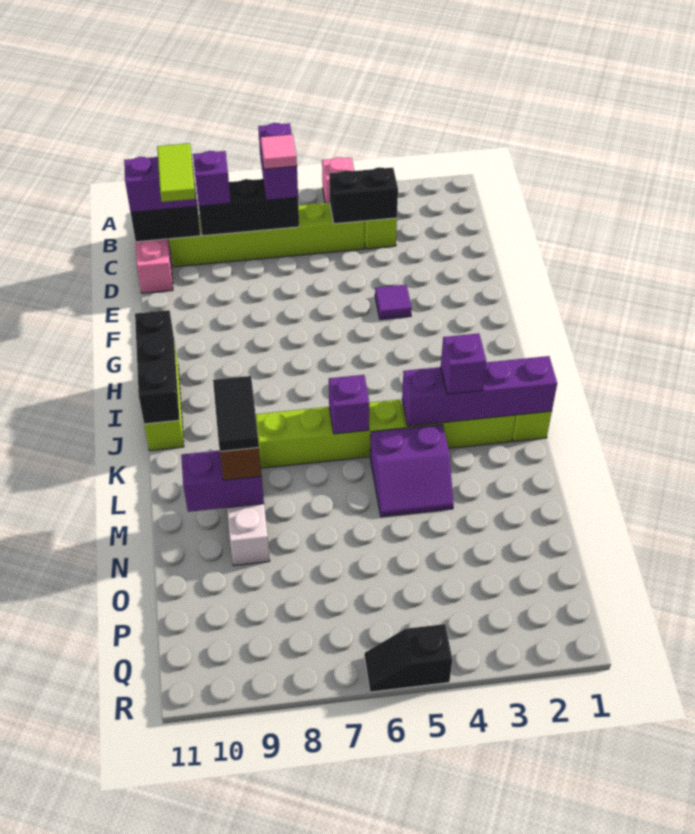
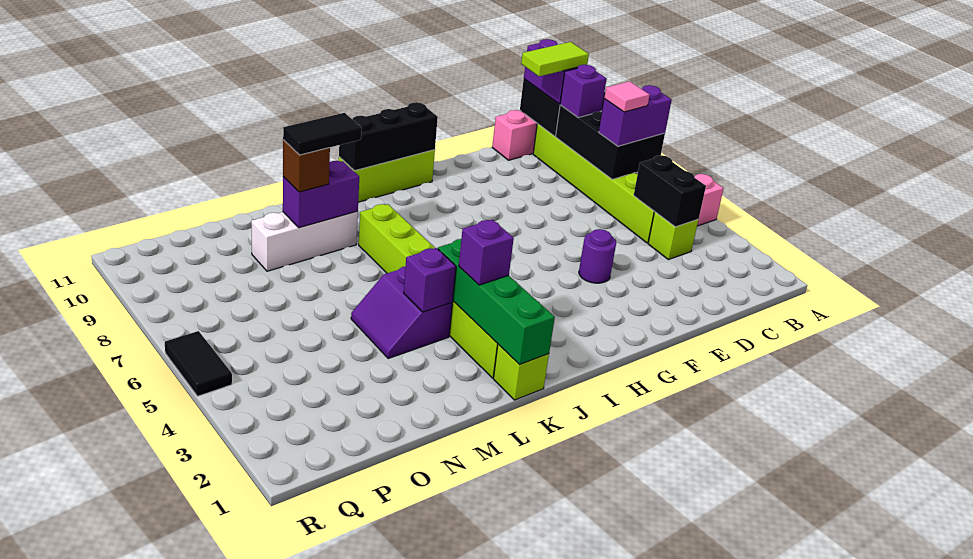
black brick C7:C9 level 2 -> black brick B7:C9 level 2
purple tile F4 level 1 -> purple round brick F4 level 1
purple brick K1:K4 level 2 -> green brick K1:K4 level 2
purple brick K6 level 2 -> purple brick L4 level 2
purple brick M9:M10 level 2 -> purple brick L9:M9 level 2
black slope R5:R6 level 1 top 5 -> black tile R5:R6 level 1

